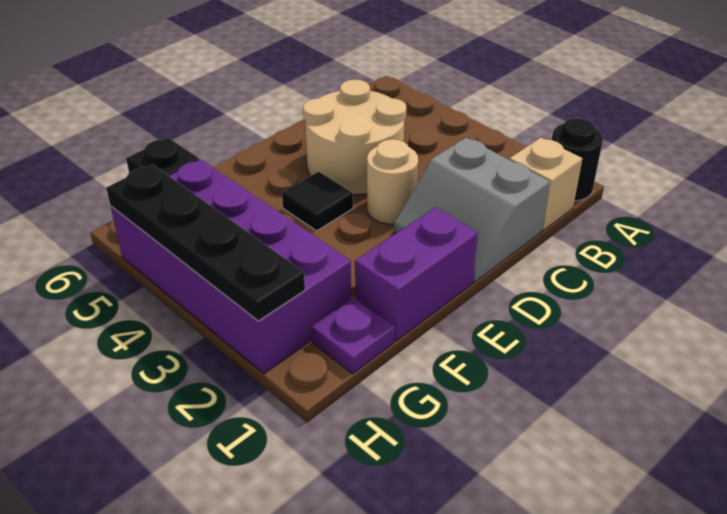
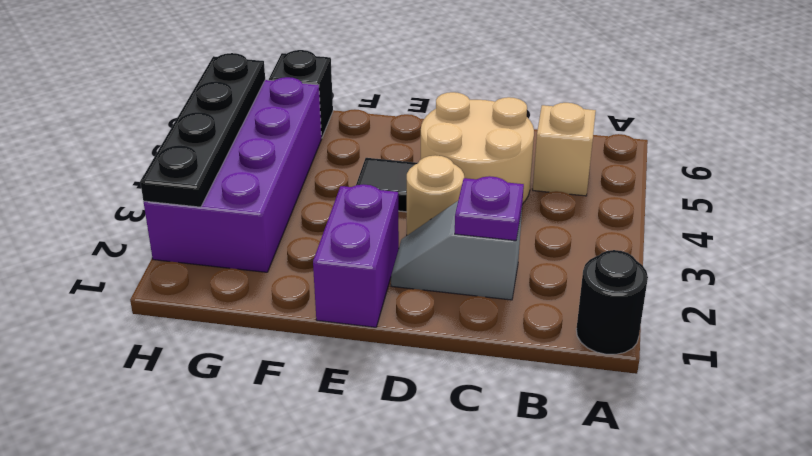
tan brick B1 level 1 -> tan brick B5 level 1
grey slope C1:D2 level 1 top C -> grey slope C2:D2 level 1 top C
purple brick E1:F1 level 1 -> purple brick E1:E2 level 1
purple plate G1 level 1 -> purple plate C2 level 2

